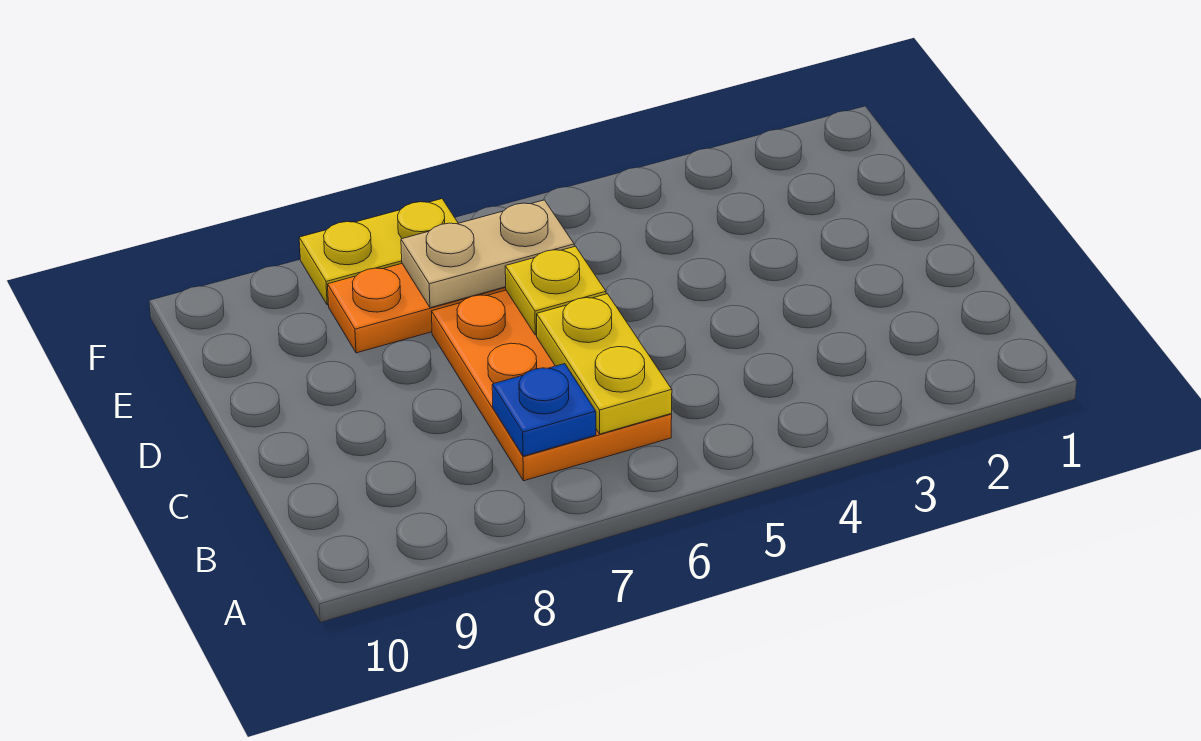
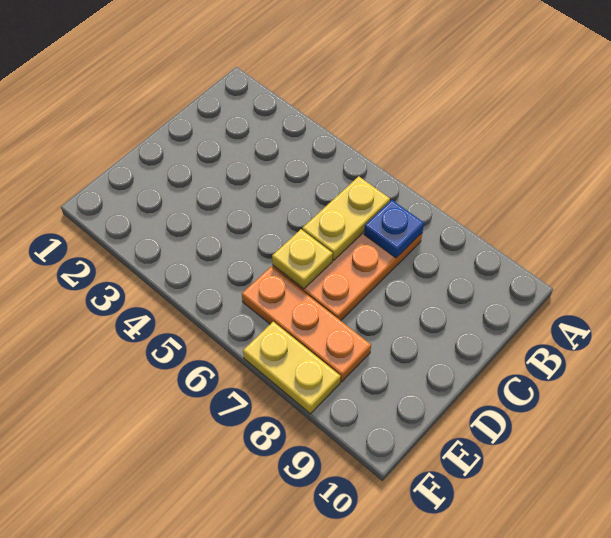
tan plate E6:E7 level 2 -> none

